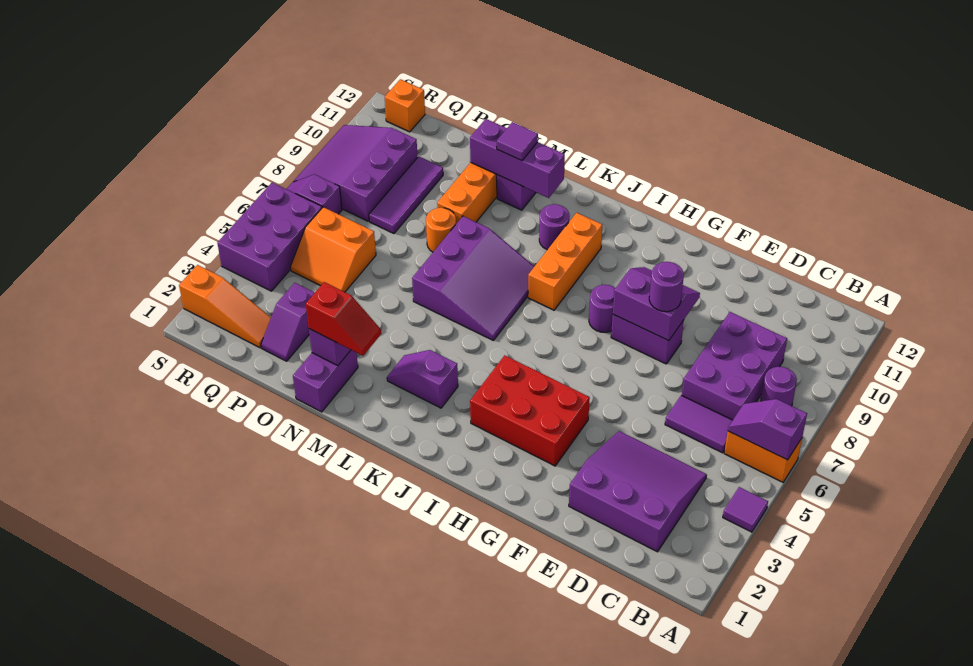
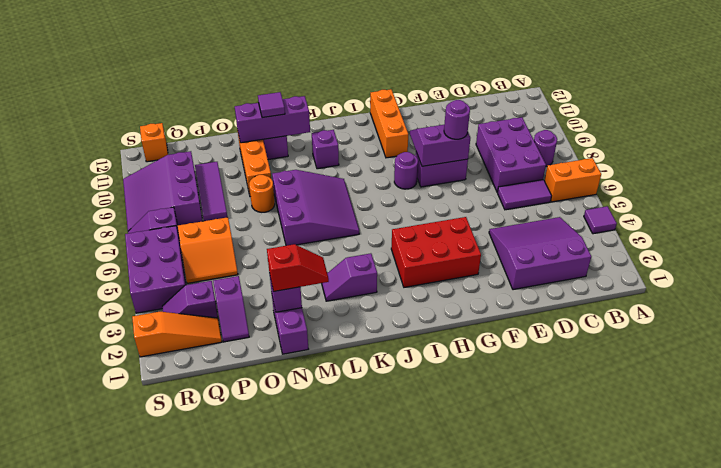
purple slope A6:B6 level 2 top A -> purple slope Q3:R3 level 1 top Q
orange brick J8:J10 level 1 -> orange brick H10:H12 level 1
purple round brick K10 level 1 -> purple brick K10 level 1

